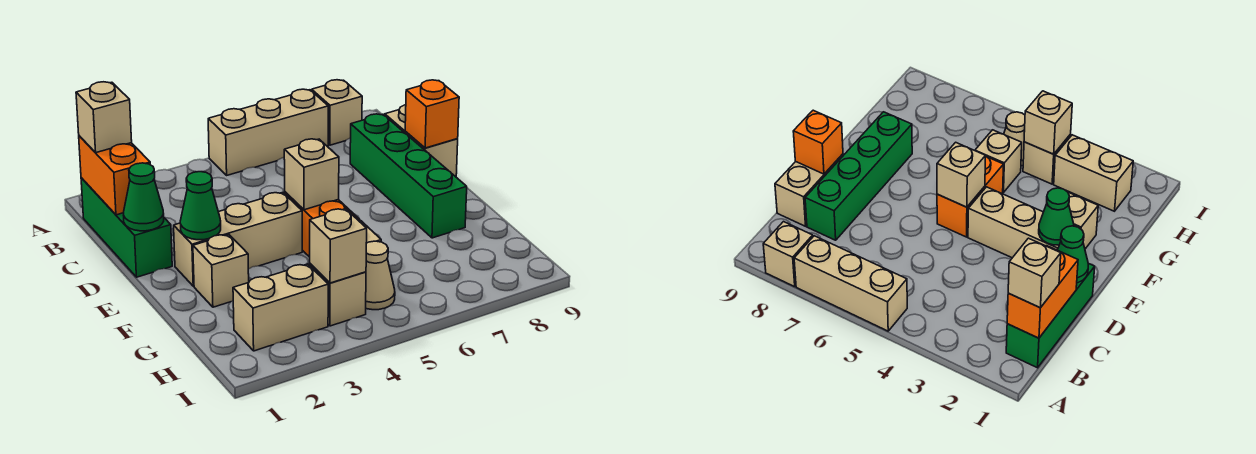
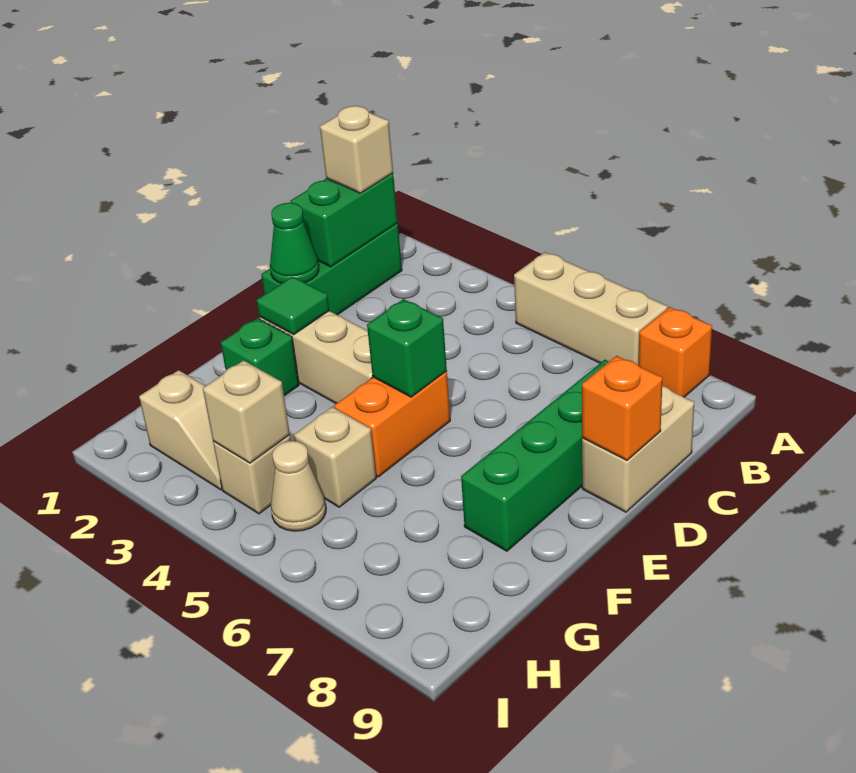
tan brick A8 level 1 -> orange brick A8 level 1
orange brick B1:C1 level 2 -> green brick B1:C1 level 2
green cone E2 level 2 -> green tile E2 level 2
tan brick E5 level 2 -> green brick E5 level 2
tan brick F2 level 1 -> green brick F2 level 1
tan brick H2:H3 level 1 -> tan slope H2:H3 level 1 top 2

